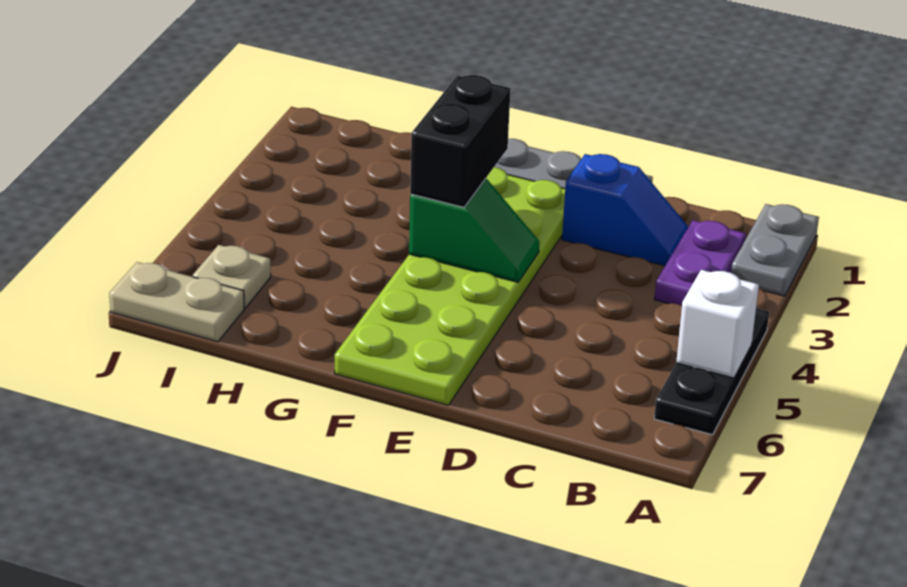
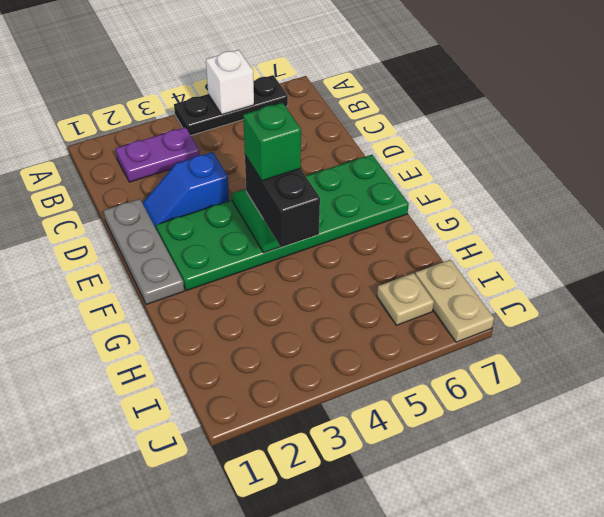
grey plate A1:A2 level 1 -> none
blue slope C2:D2 level 1 top D -> blue slope D2:D3 level 1 top 3
lime plate E2:F7 level 1 -> green plate E2:F7 level 1
black brick F3:F4 level 3 -> black brick F4:G4 level 3
none -> green brick F4 level 4

